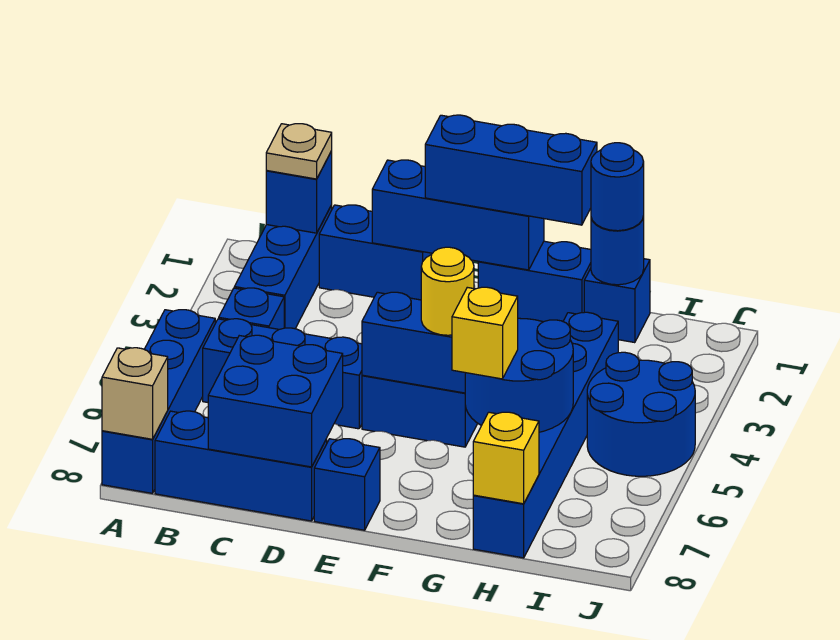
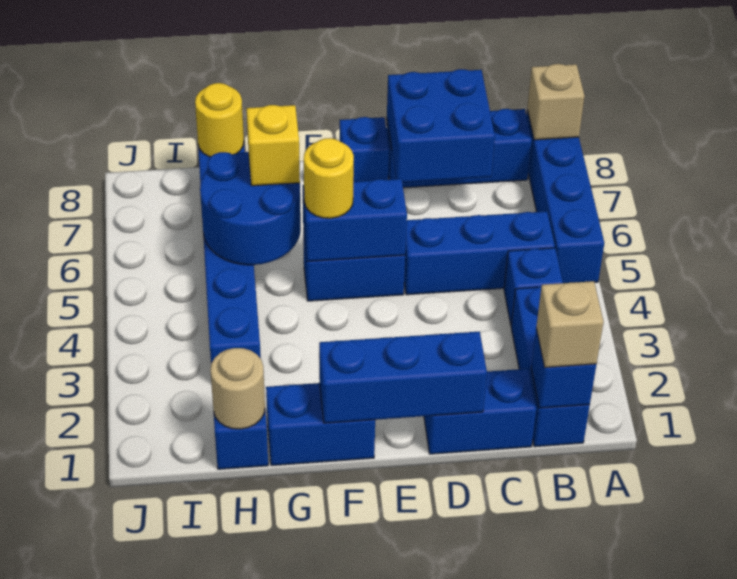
tan plate B1 level 3 -> tan brick B1 level 3
blue brick E1:G1 level 3 -> none
blue round brick H1 level 2 -> tan round brick H1 level 2
blue round brick H1 level 3 -> none
yellow brick H8 level 2 -> yellow round brick H8 level 2
blue round brick I4:J5 level 1 -> none

